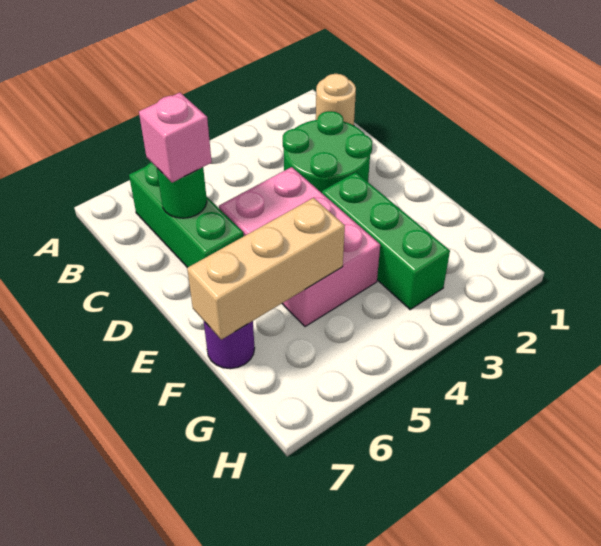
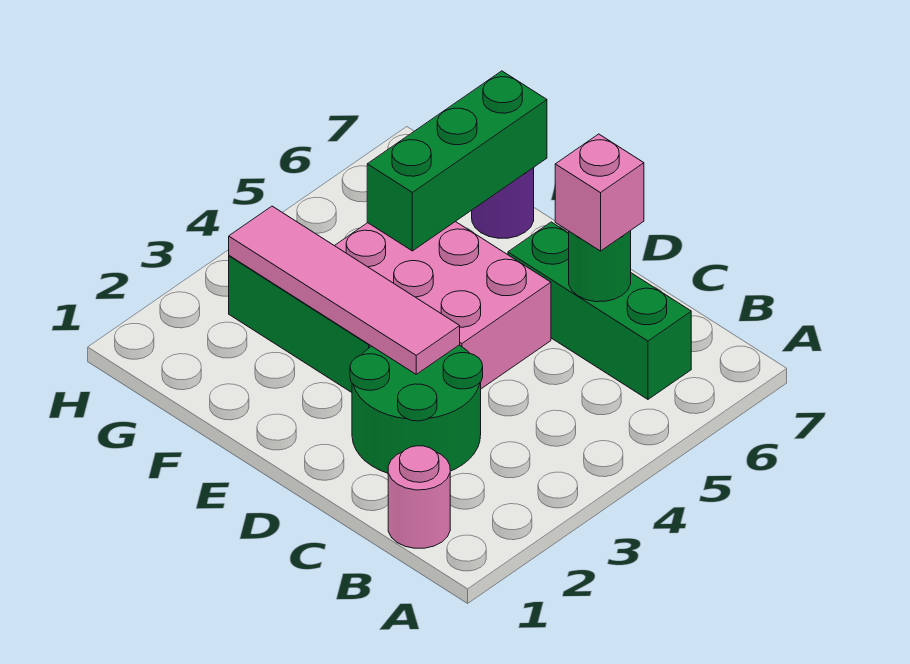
tan round brick B1 level 1 -> pink round brick B1 level 1
none -> pink tile D3:G3 level 2
tan brick F5:F7 level 2 -> green brick F5:F7 level 2

